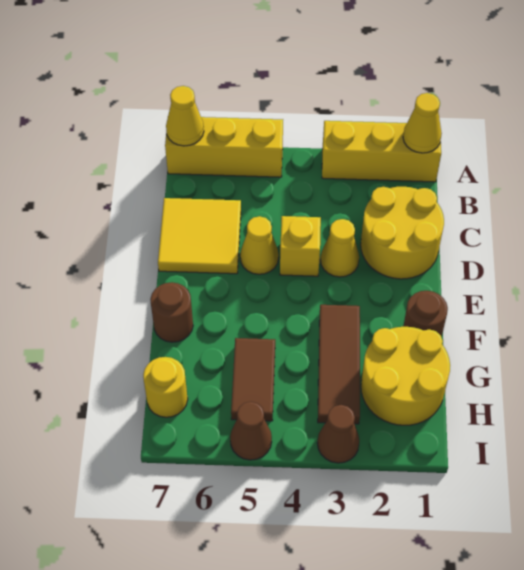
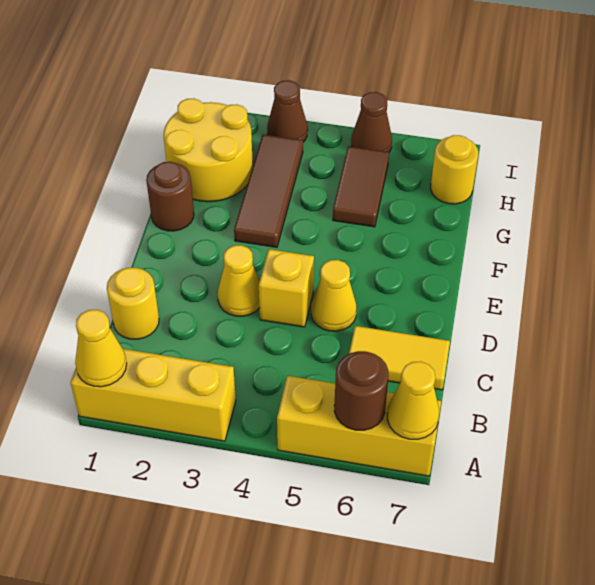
yellow round brick C1:D2 level 1 -> yellow round brick C1 level 1
yellow tile C6:D7 level 1 -> yellow tile C6:C7 level 1
brown round brick F7 level 1 -> brown round brick A6 level 2

